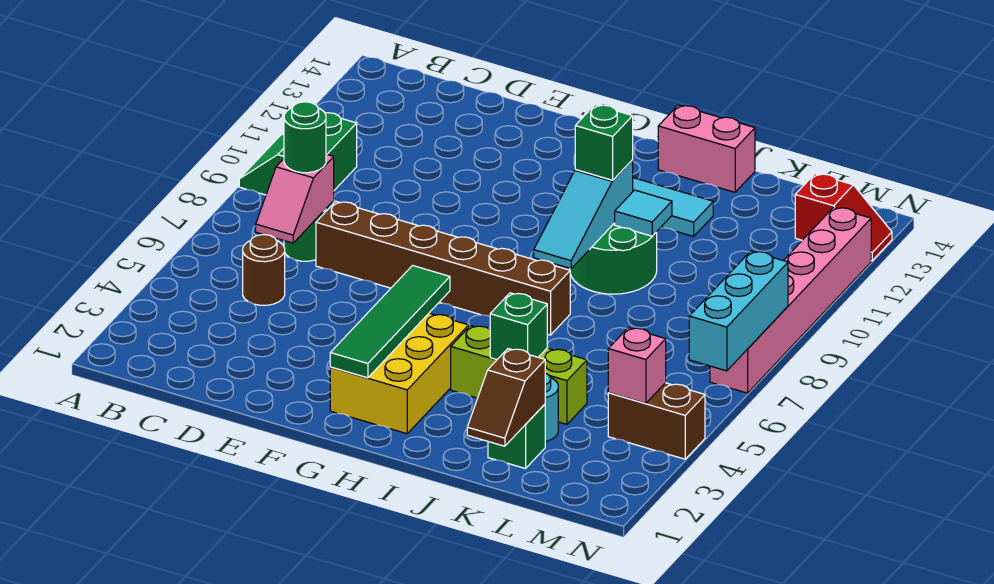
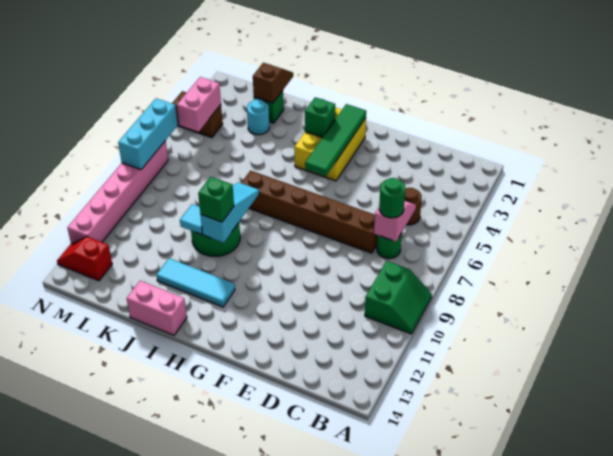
lime brick I4:K4 level 1 -> none
green brick J4 level 2 -> green brick H3 level 2
pink brick M4 level 2 -> pink brick M4:M5 level 2

